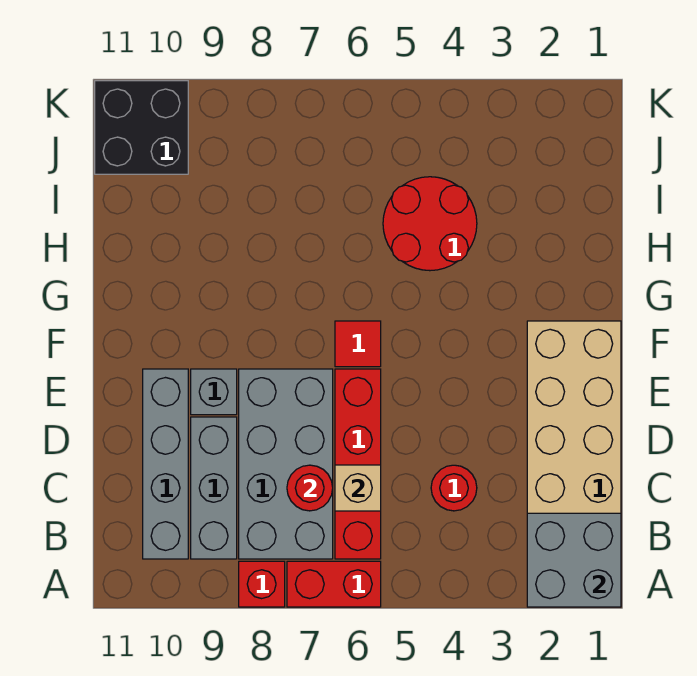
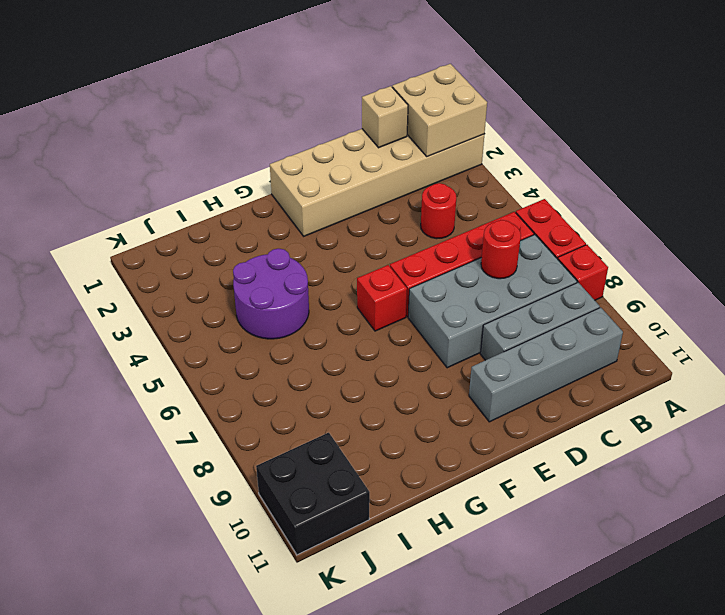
grey brick A1:B2 level 2 -> tan brick A1:B2 level 2
tan brick C6 level 2 -> tan brick C1 level 2
grey brick E9 level 1 -> none
red tile F6 level 1 -> red brick F6 level 1
red round brick H4:I5 level 1 -> purple round brick H4:I5 level 1

